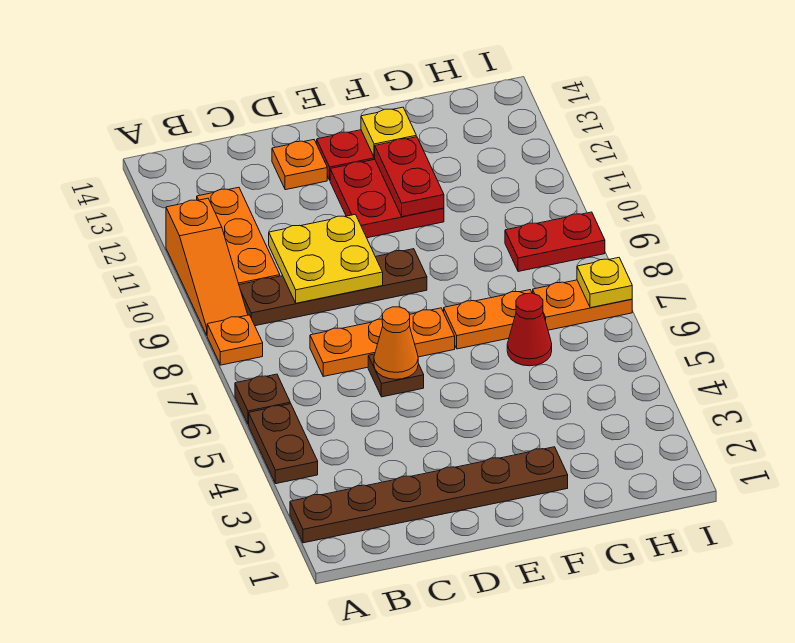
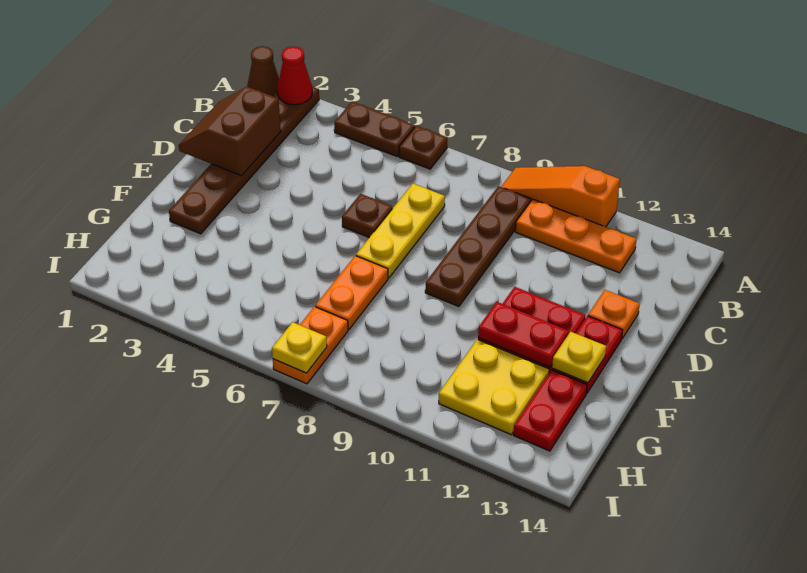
none -> brown cone A1 level 1
orange plate A8 level 1 -> none
none -> brown slope C1:D2 level 2 top 2
orange plate C7:E7 level 1 -> yellow plate C7:E7 level 1
yellow plate C9:D10 level 2 -> yellow plate G11:H12 level 1
orange cone D6 level 2 -> none
red cone G6 level 1 -> red cone A2 level 2
red plate H9:I9 level 1 -> red plate G13:H13 level 1

